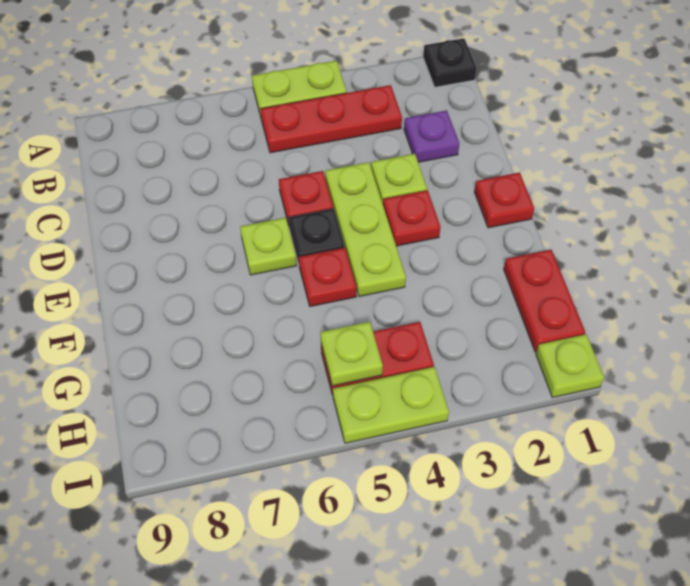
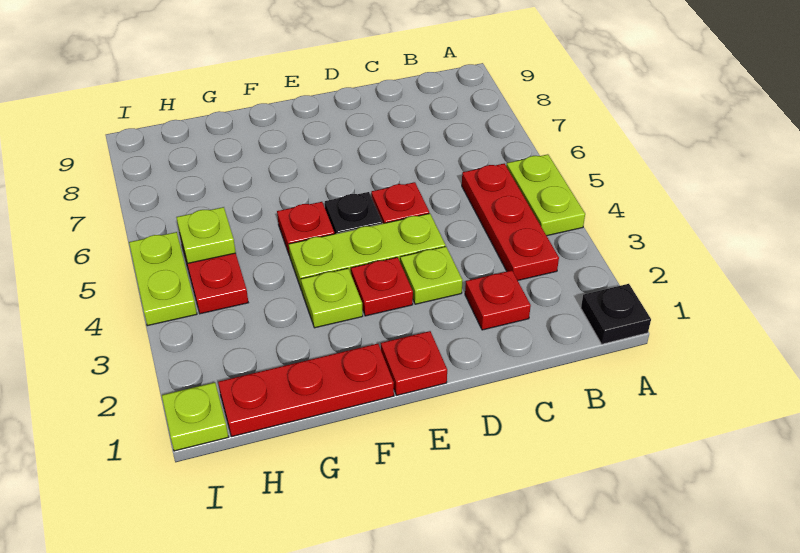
purple plate C2 level 1 -> red plate C2 level 1
lime plate E6 level 1 -> lime plate F3 level 1
red plate G1:H1 level 1 -> red plate F1:H1 level 1

